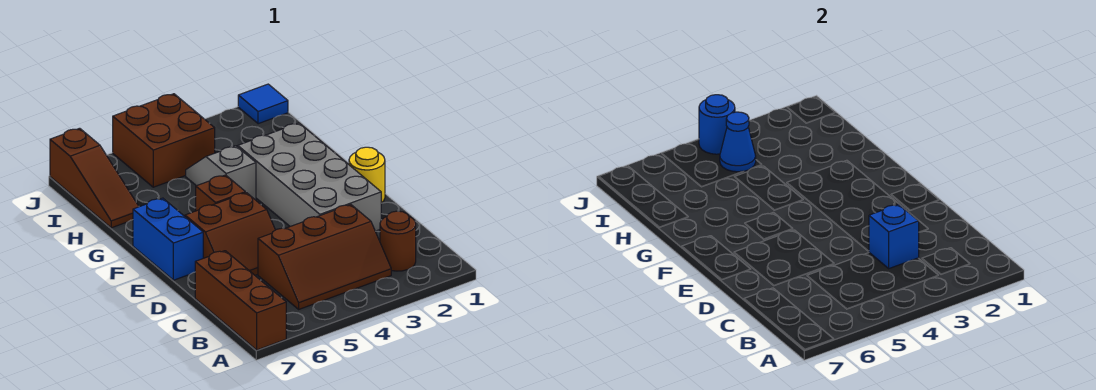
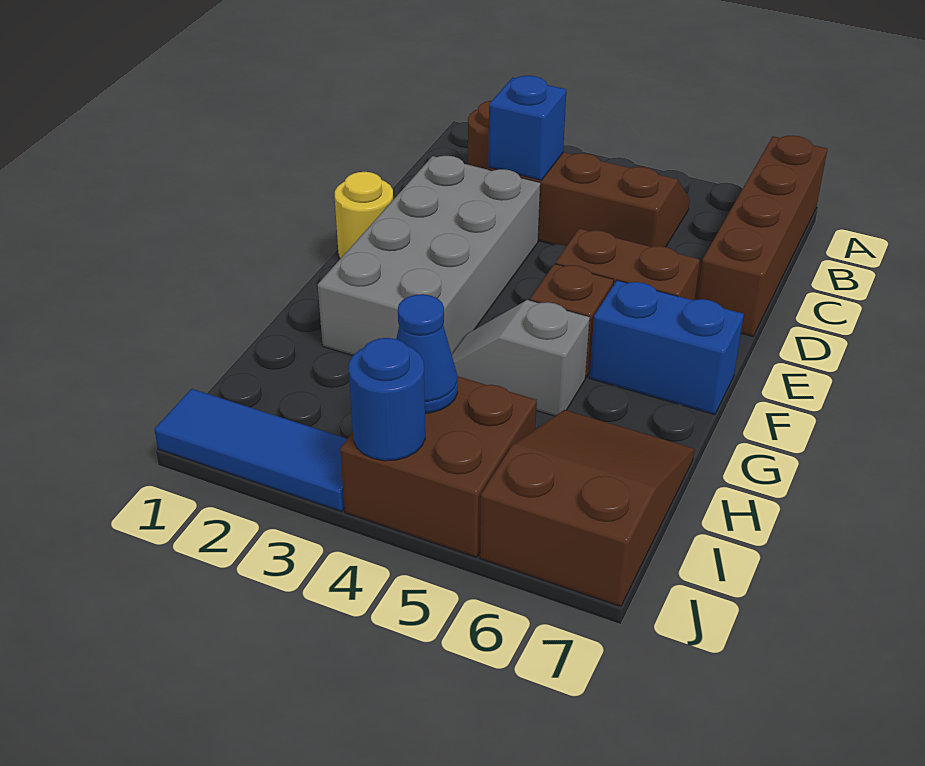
brown brick A7:C7 level 1 -> brown brick A7:D7 level 1
blue brick E7:F7 level 1 -> blue brick F6:F7 level 1
grey slope G4:H4 level 1 top G -> grey slope G4:G5 level 1 top 5
brown slope H7:J7 level 1 top J -> brown slope H6:J7 level 1 top J
blue tile J1 level 1 -> blue tile J1:J3 level 1

